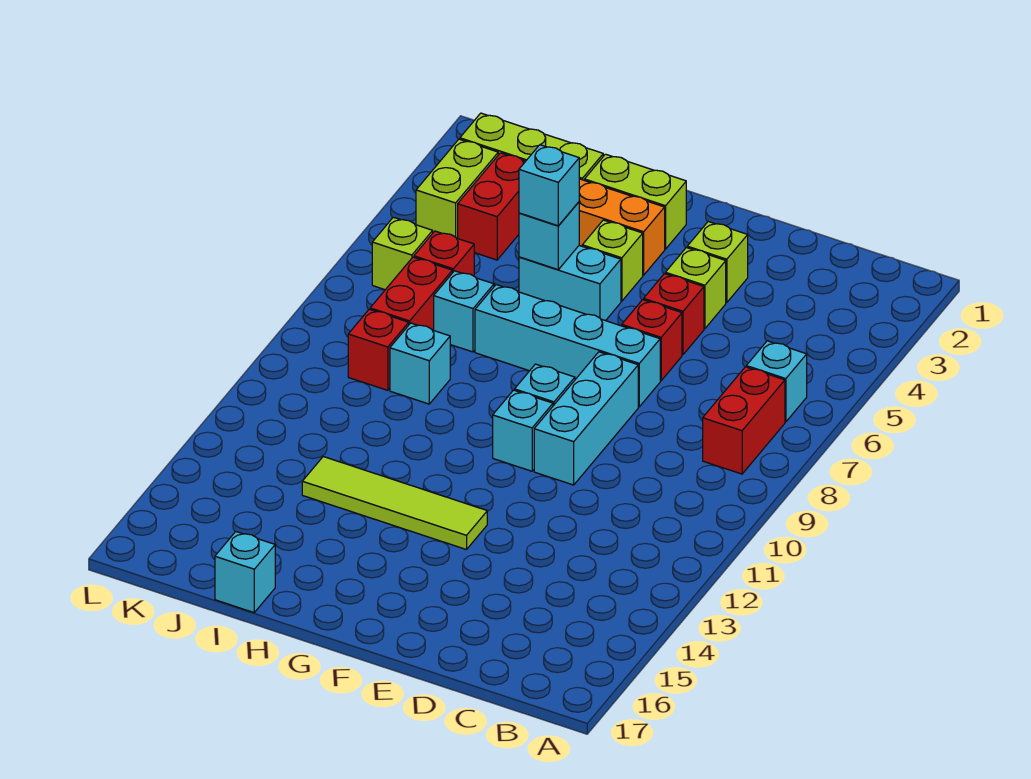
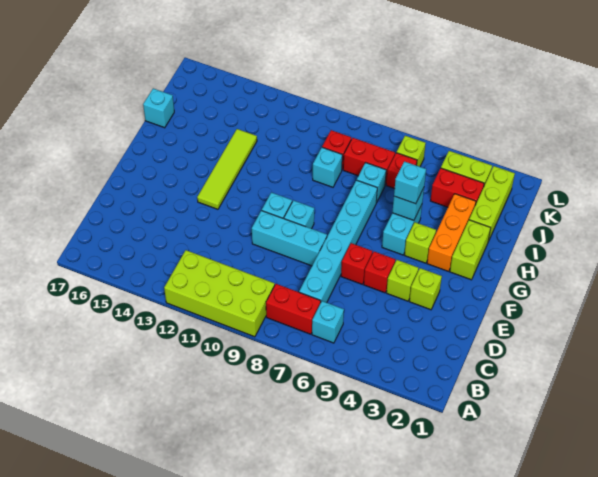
none -> lime brick A9:B12 level 1
cyan brick E7:H7 level 1 -> cyan brick C7:H7 level 1

